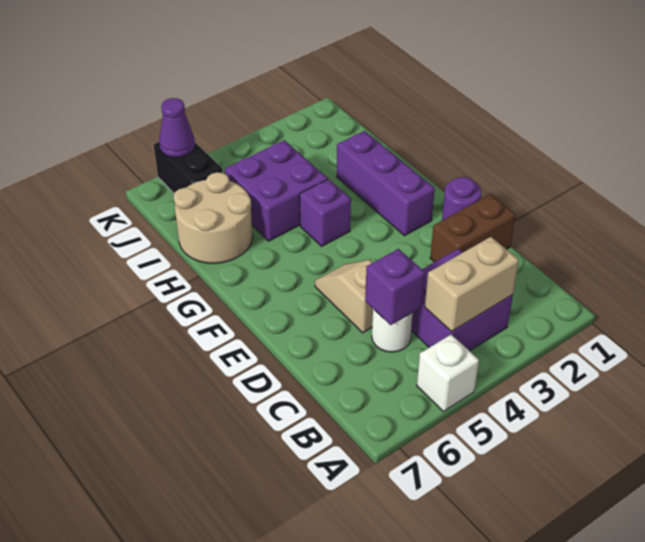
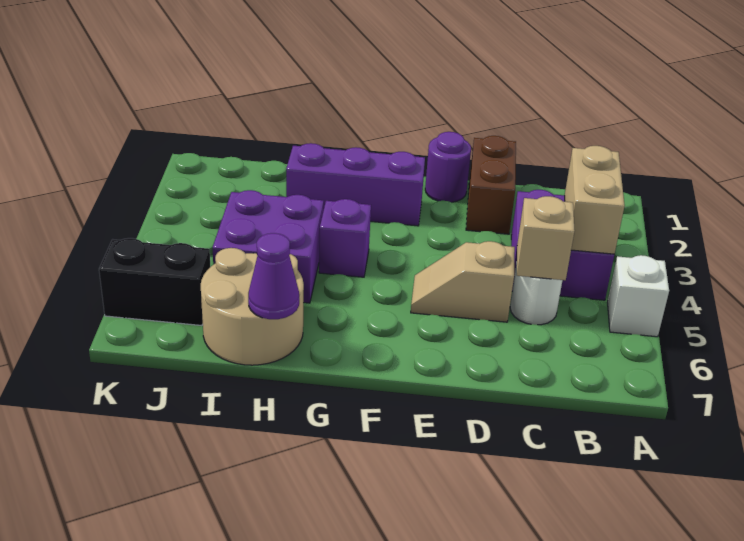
purple brick C5 level 2 -> tan brick C5 level 2
purple cone K6 level 2 -> purple cone H7 level 2

